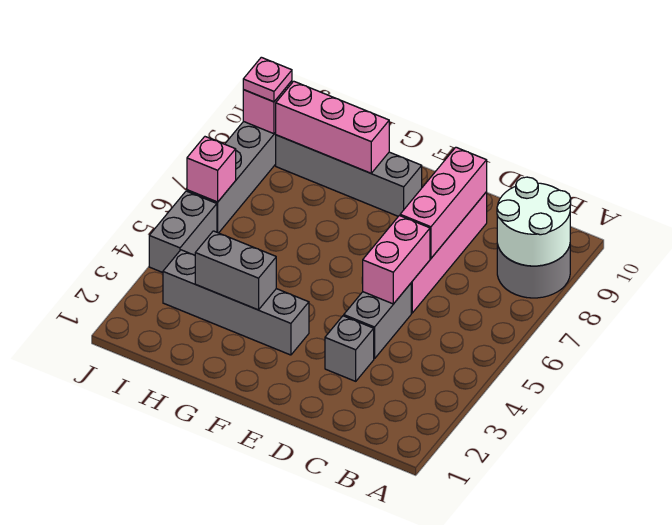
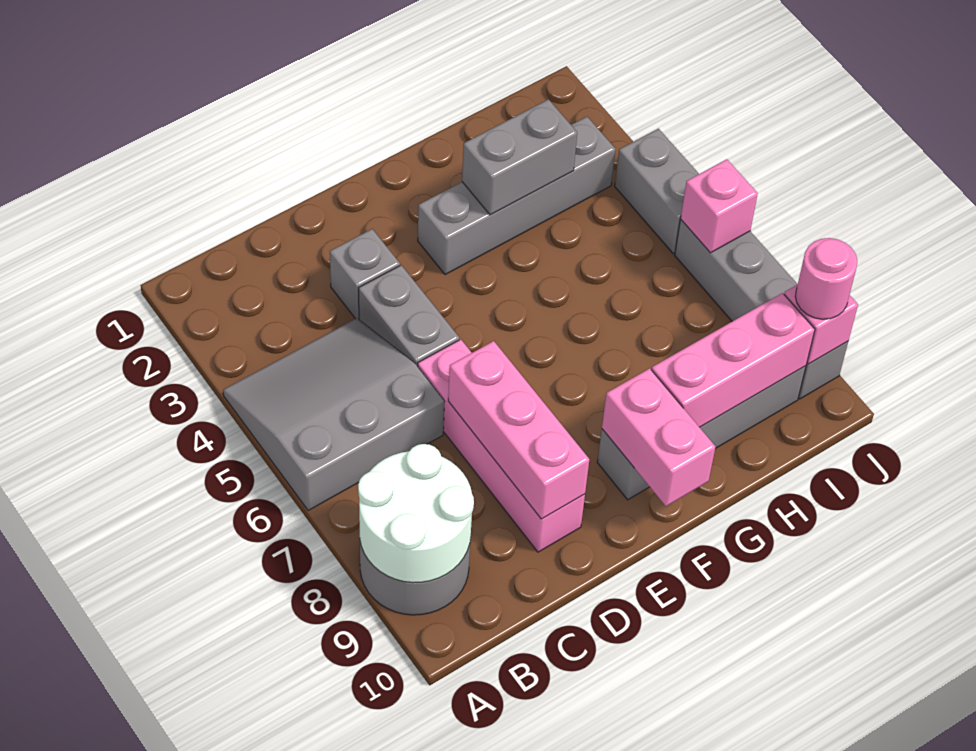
none -> grey slope A4:C6 level 1 top 6
pink brick D5:D6 level 2 -> pink brick F9:F10 level 2
pink plate J9 level 3 -> pink round brick J9 level 3

